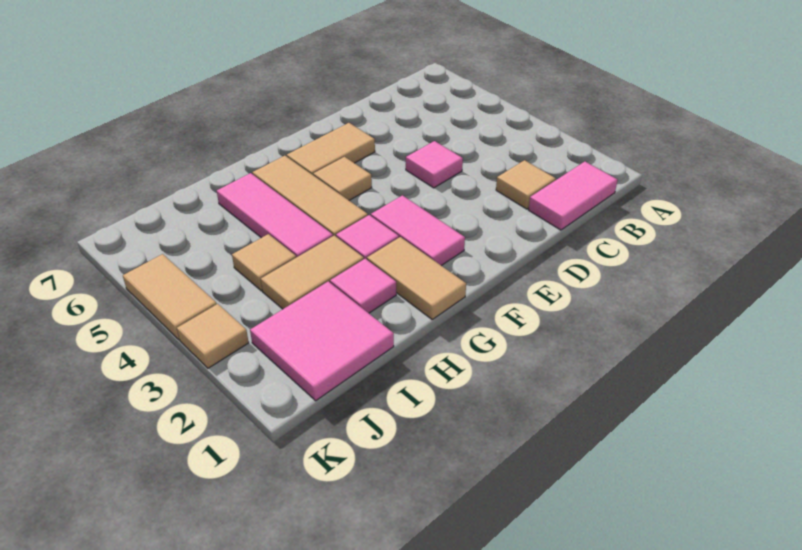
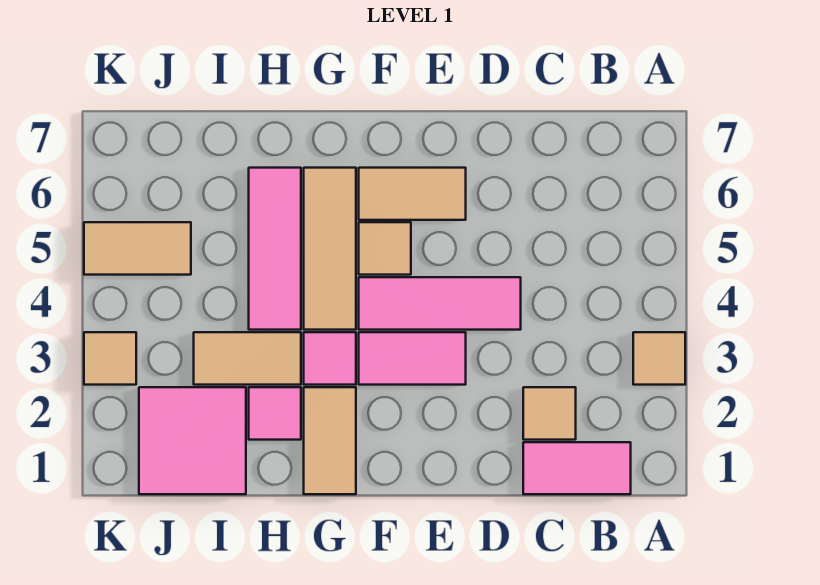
pink tile D4 level 1 -> pink tile D4:F4 level 1
pink tile F2:F3 level 1 -> pink tile E3:F3 level 1
tan tile I4 level 1 -> tan tile A3 level 1
tan tile K4:K5 level 1 -> tan tile J5:K5 level 1

